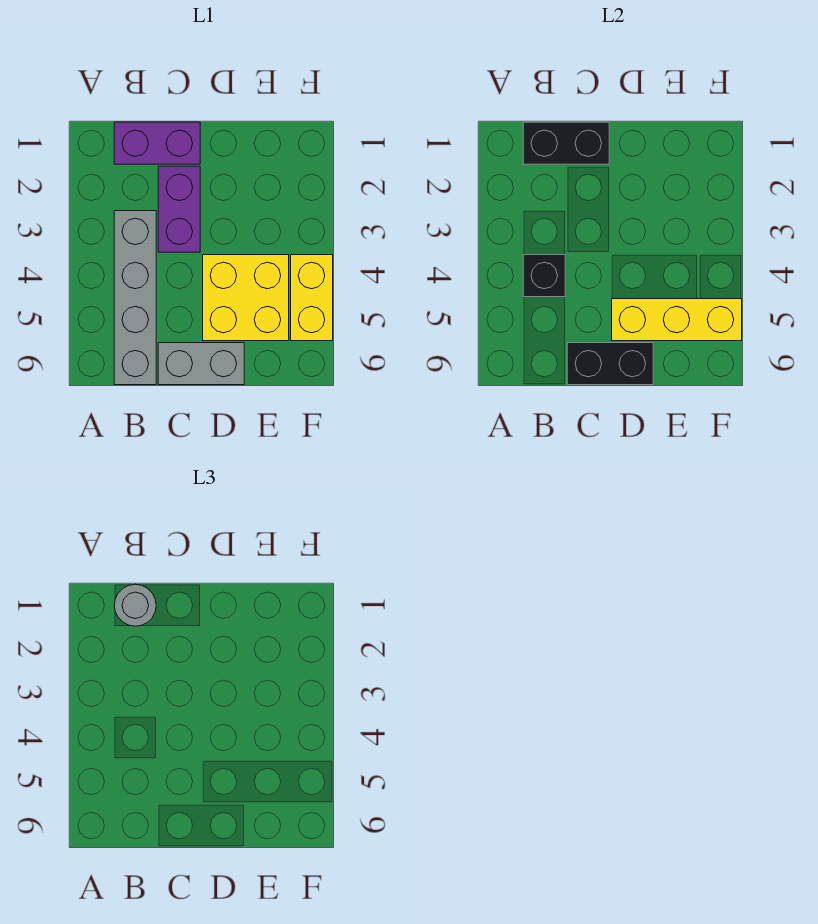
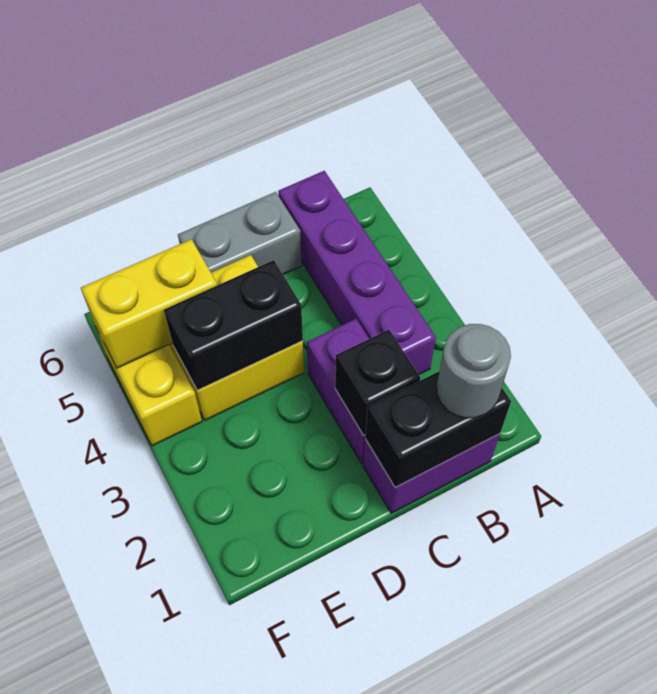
grey brick B3:B6 level 1 -> purple brick B3:B6 level 1
black brick B4 level 2 -> black brick C2 level 2
black brick C6:D6 level 2 -> black brick D4:E4 level 2
yellow brick D5:F5 level 2 -> yellow brick E5:F5 level 2

